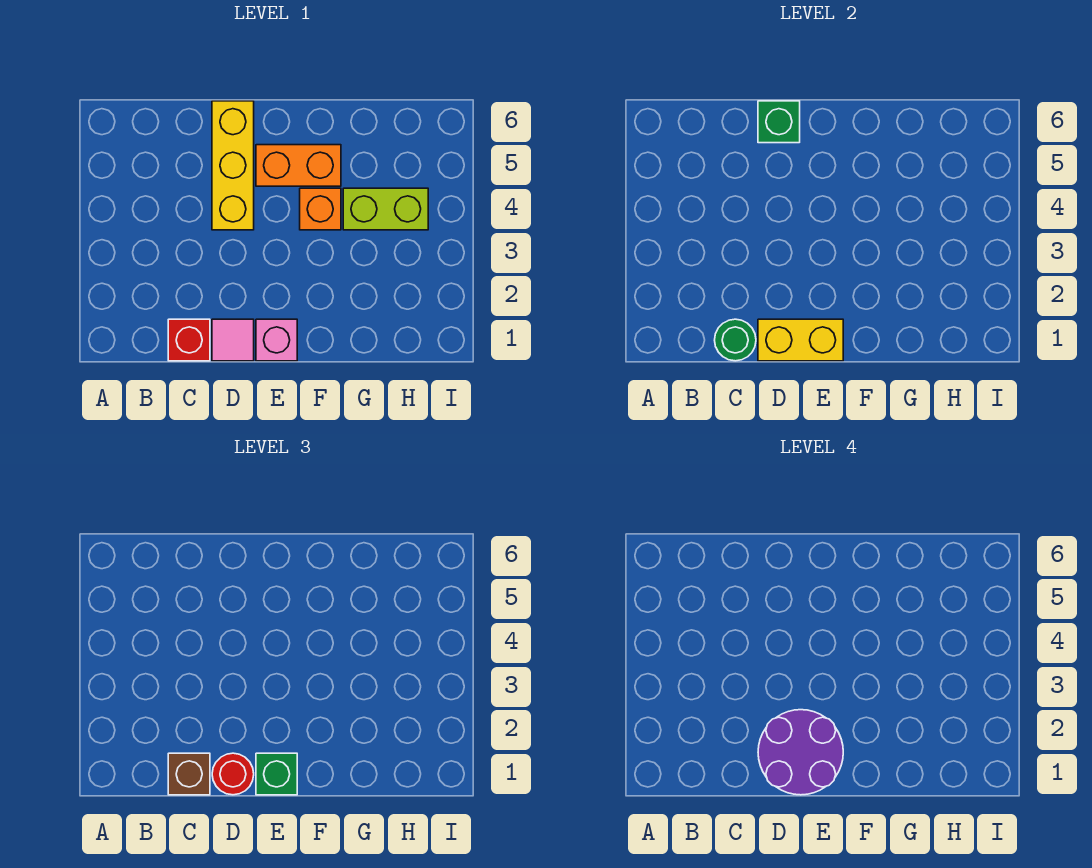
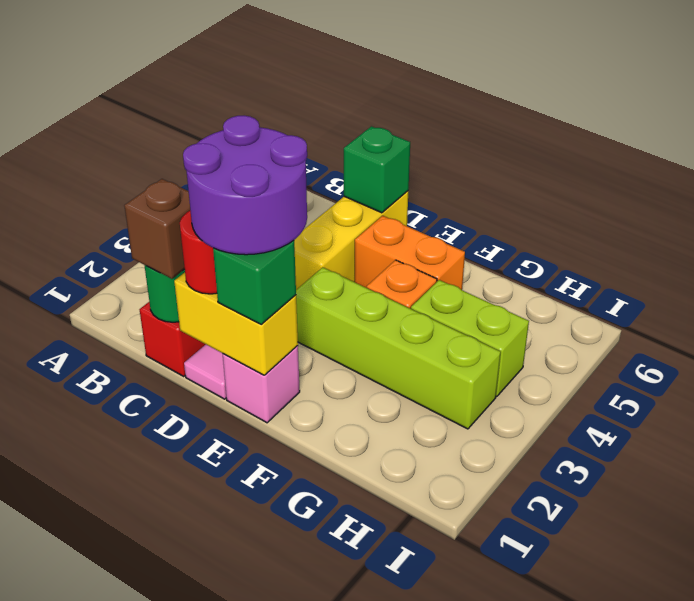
none -> lime brick E3:H3 level 1

